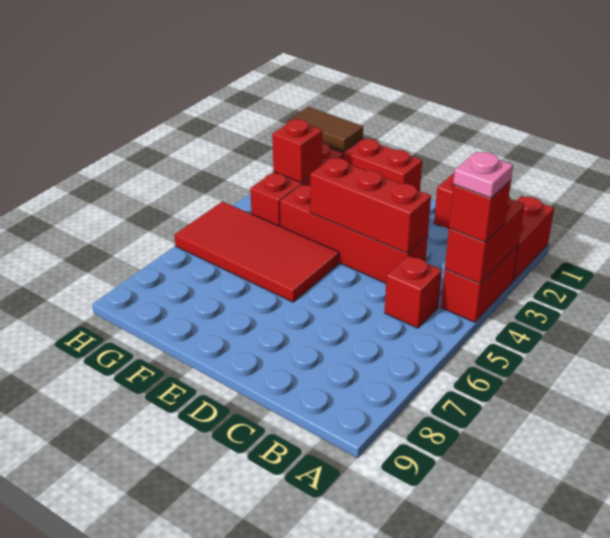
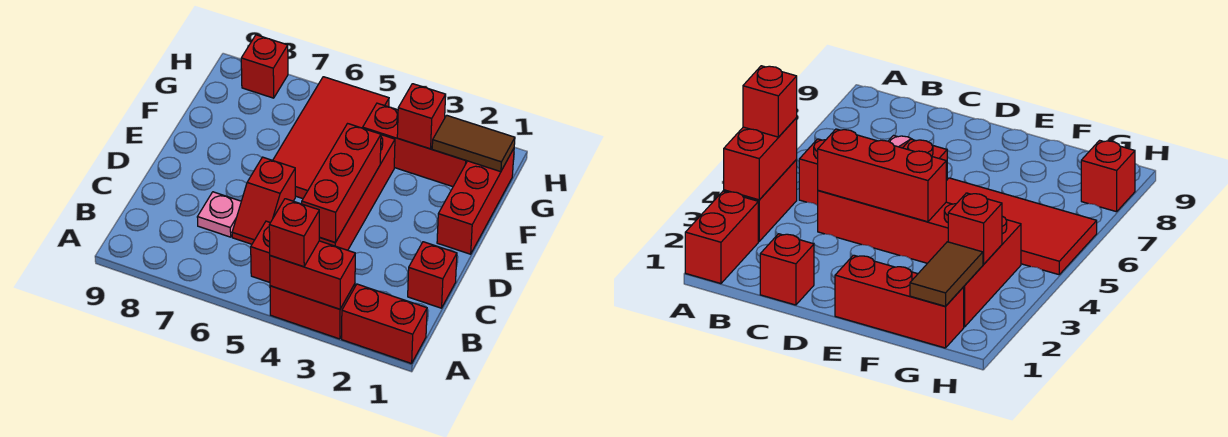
pink plate A4 level 4 -> pink plate C7 level 1
none -> red slope C6:D6 level 1 top D
brown tile G1:H1 level 2 -> brown tile G1:G2 level 2
none -> red brick H8 level 1

